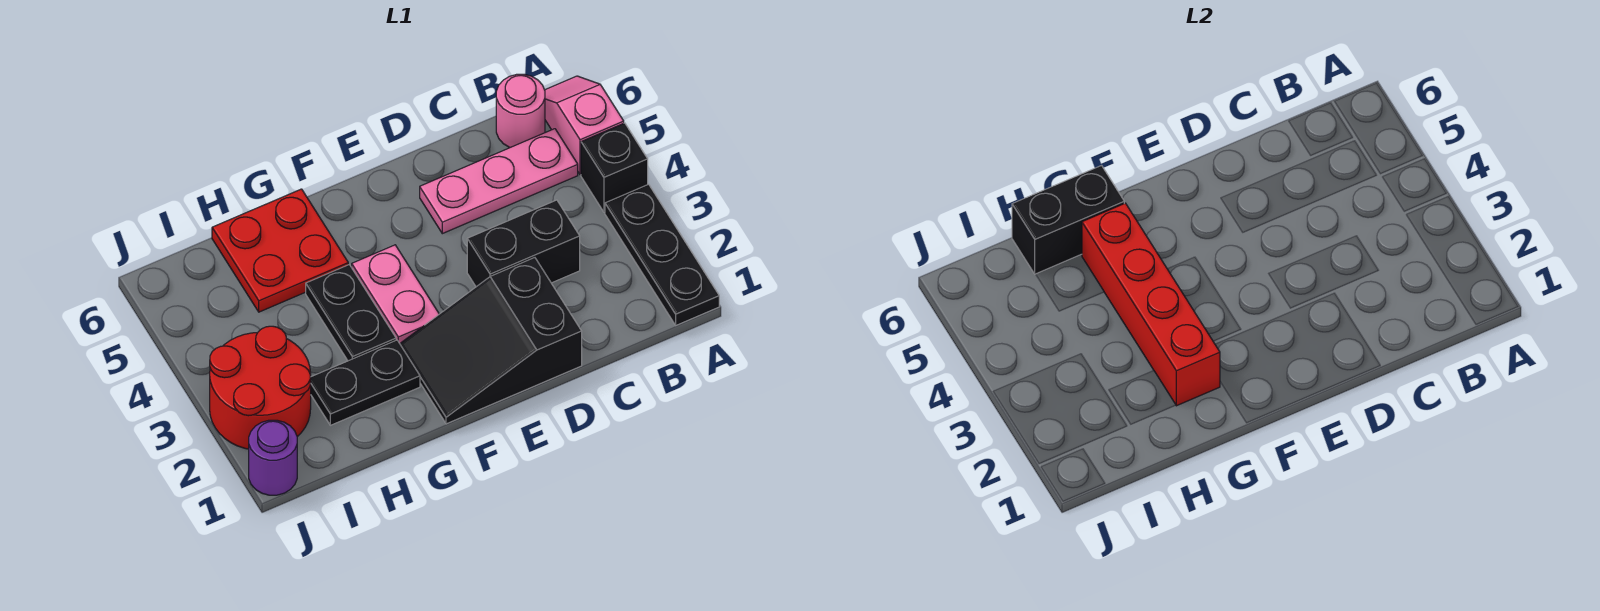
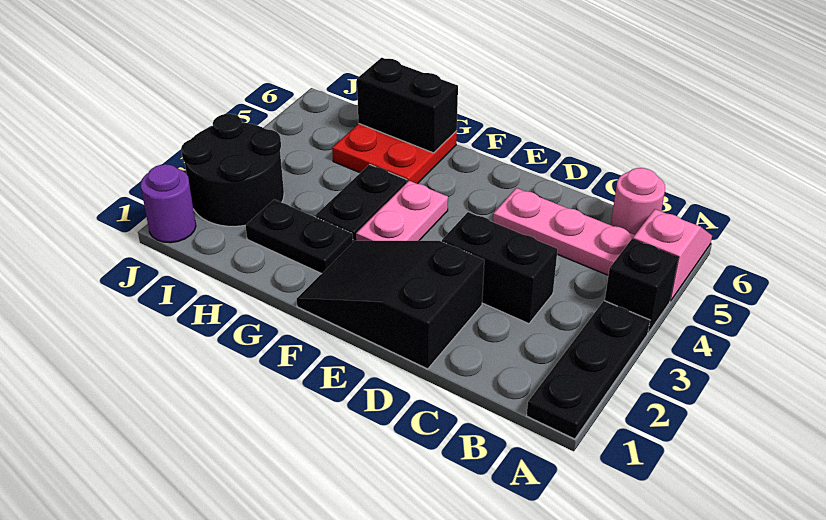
red brick G2:G5 level 2 -> none
red round brick I2:J3 level 1 -> black round brick I2:J3 level 1

